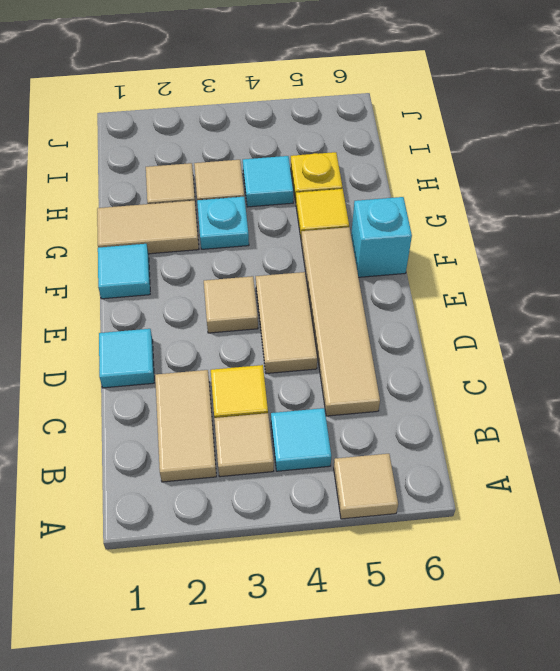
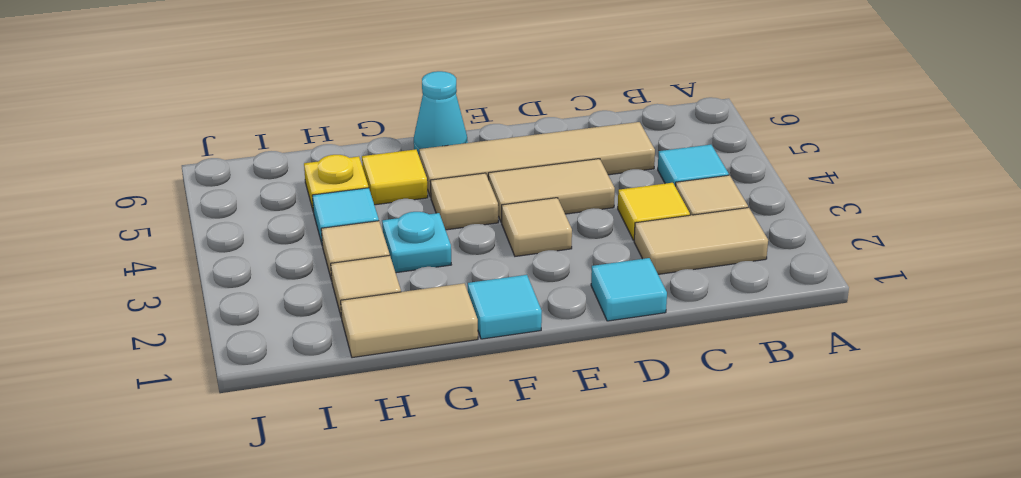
tan tile A5 level 1 -> tan tile F4 level 1
cyan brick F6 level 1 -> cyan cone F6 level 1
tan tile G1:G2 level 1 -> tan tile G1:H1 level 1

